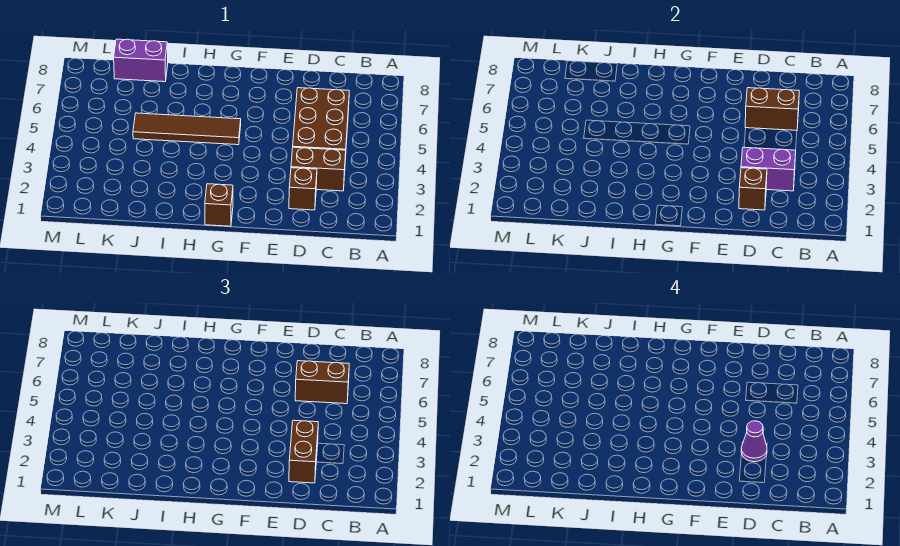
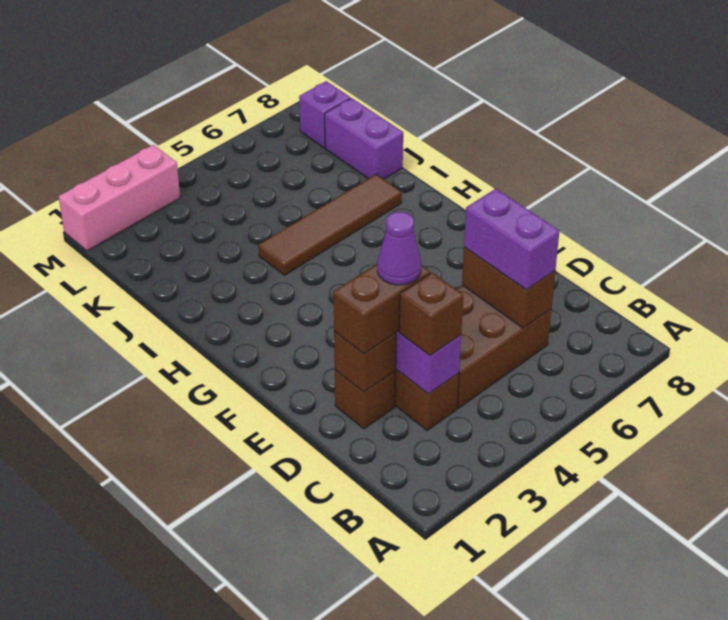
brown brick C6:D6 level 3 -> purple brick C6:D6 level 3
brown brick G1 level 1 -> brown brick C3 level 3
brown tile G5:J5 level 1 -> brown tile I4:I7 level 1
none -> purple brick L8 level 1
none -> pink brick M1:M3 level 1

